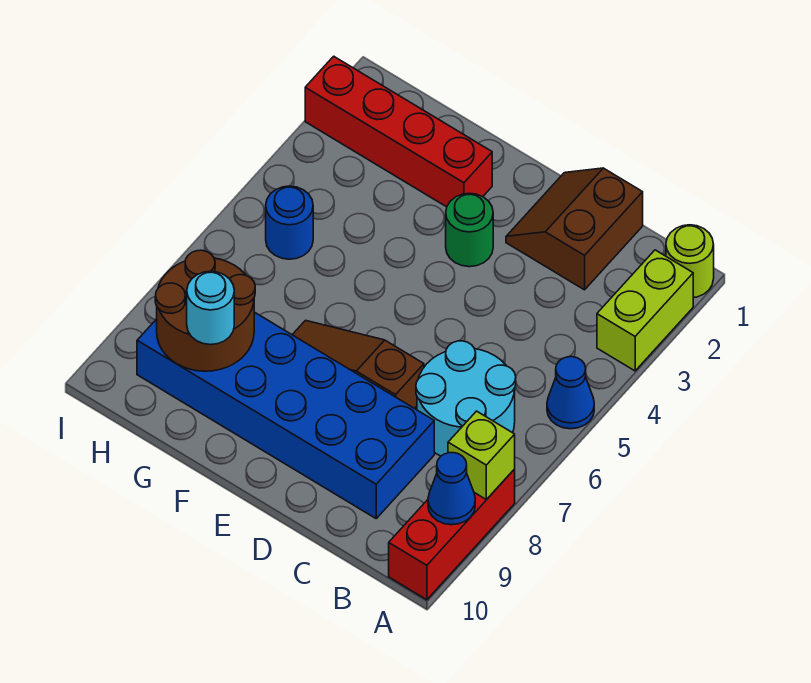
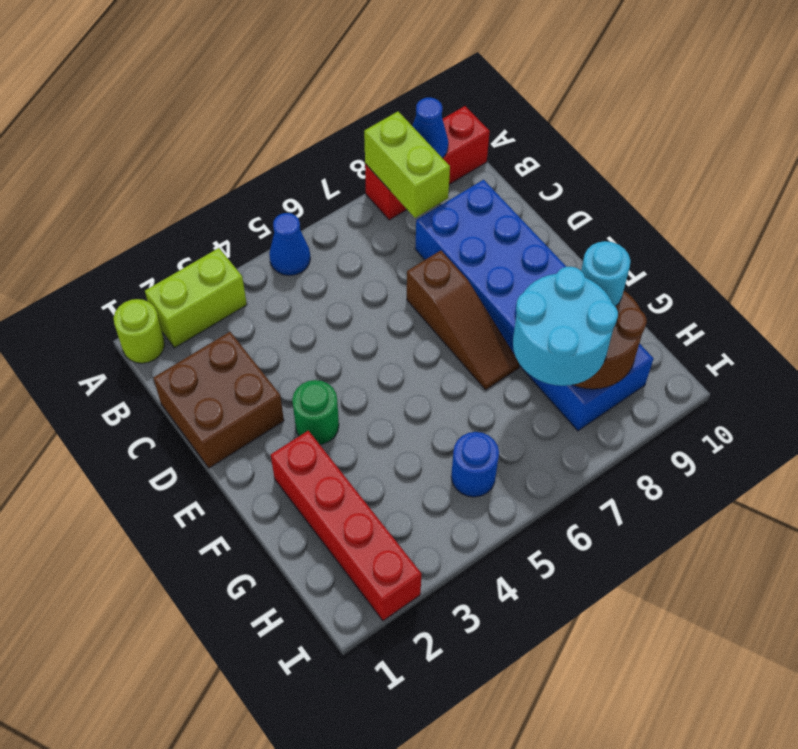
lime brick A8 level 2 -> lime brick A8:B8 level 2
cyan round brick B6:C7 level 1 -> cyan round brick G7:H8 level 3
brown slope C1:D2 level 1 top C -> brown brick C1:D2 level 1

